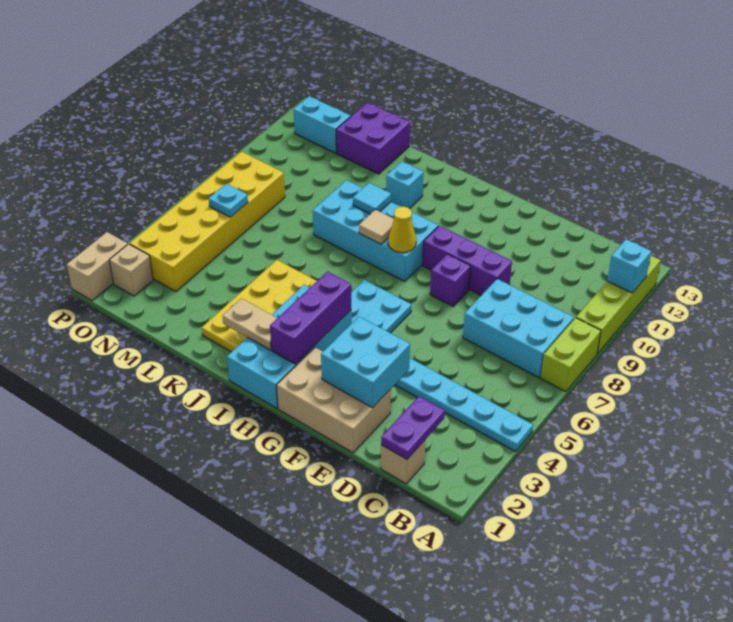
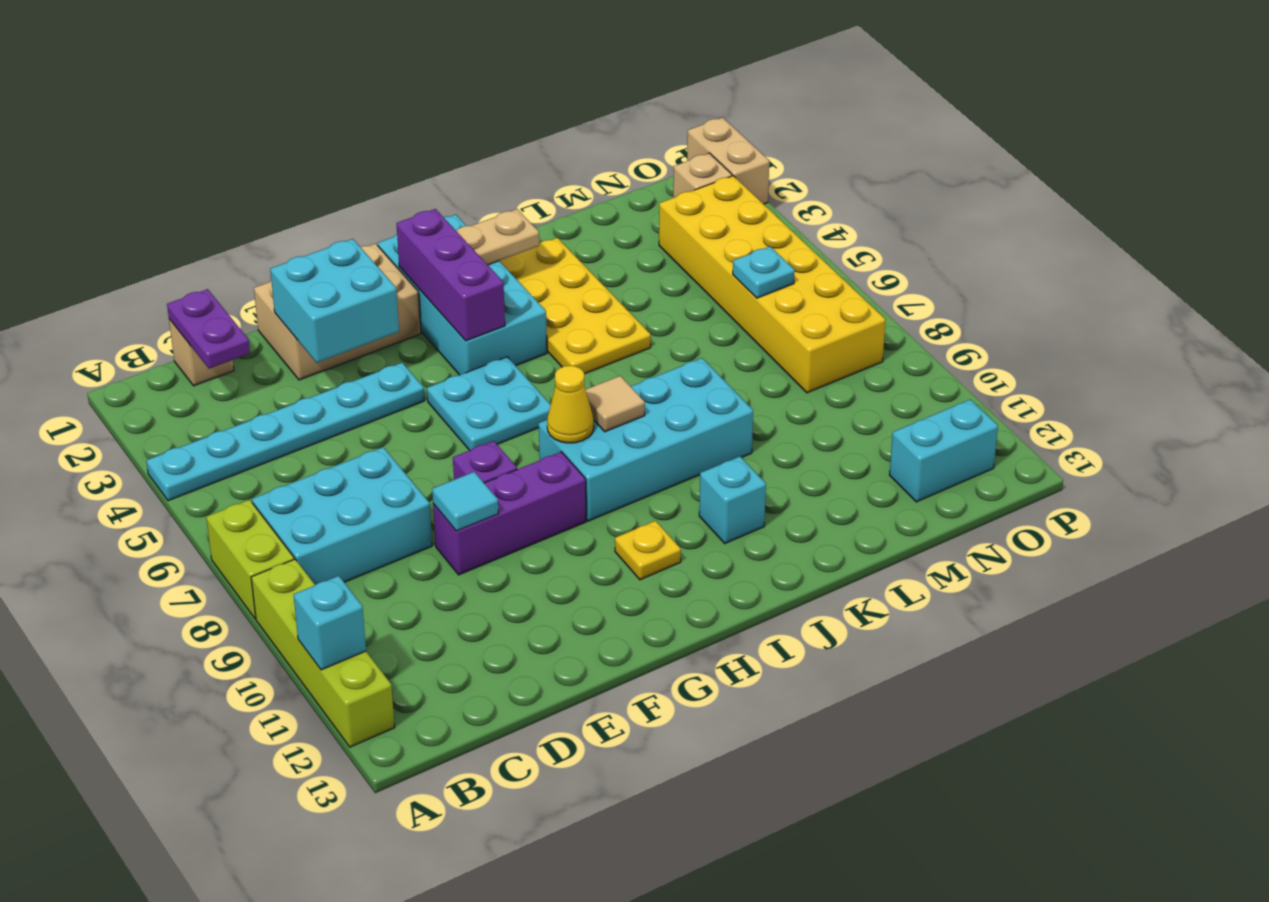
none -> yellow plate H11 level 1
cyan tile J9 level 2 -> cyan tile E9 level 2
purple brick L12:M13 level 1 -> none

